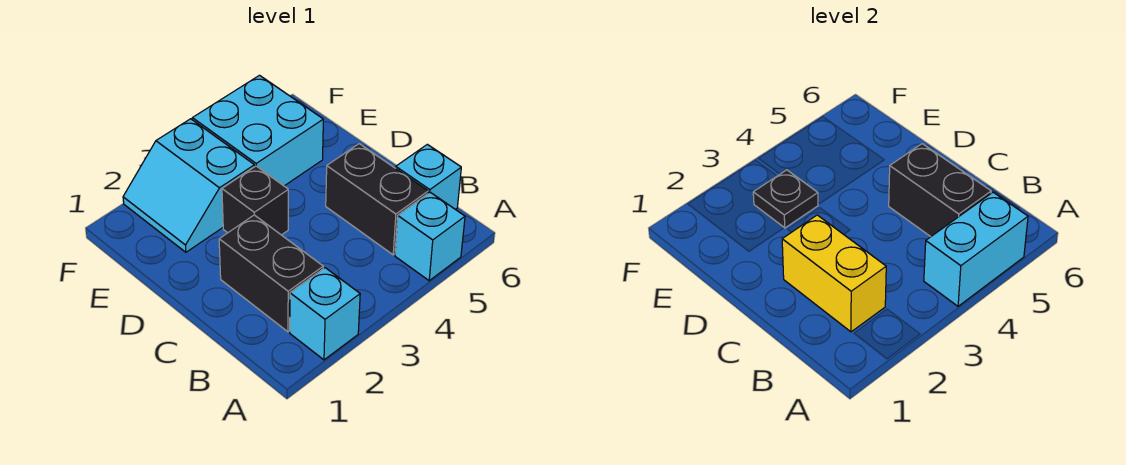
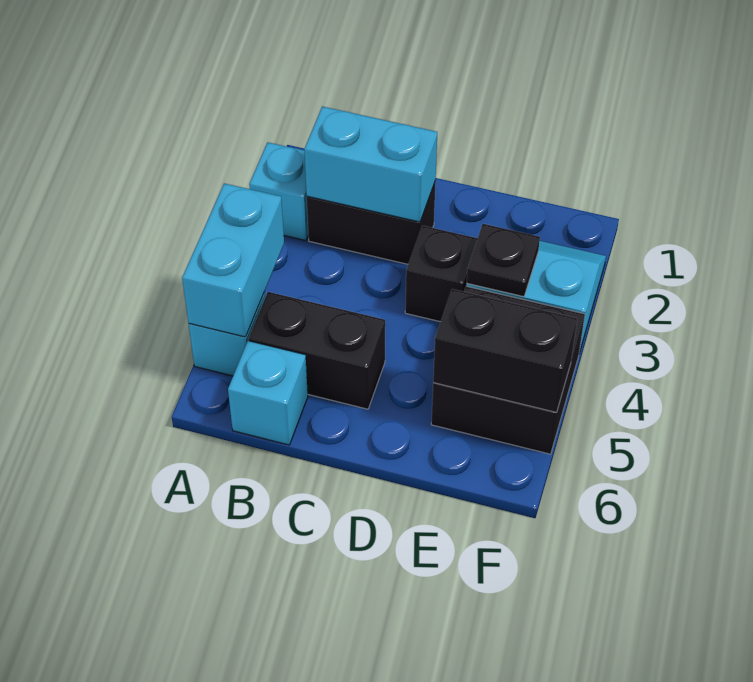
yellow brick B2:C2 level 2 -> cyan brick B2:C2 level 2
black brick B5:C5 level 2 -> black brick E5:F5 level 2
cyan brick E4:F5 level 1 -> black brick E4:F5 level 1

